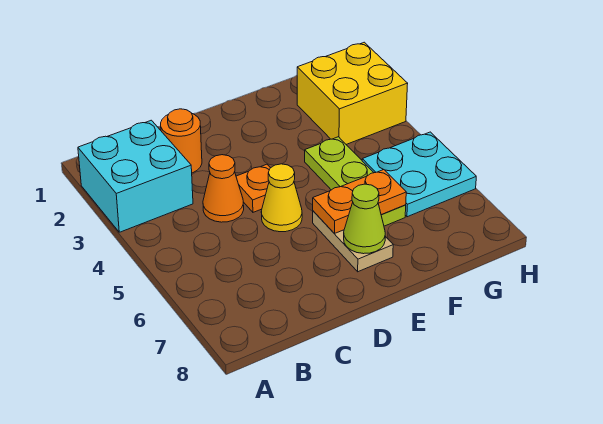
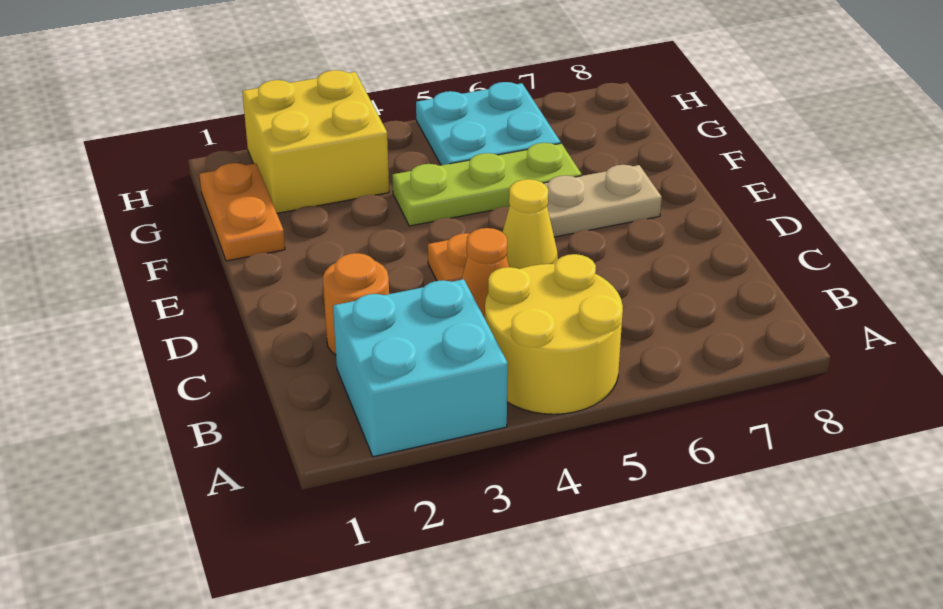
none -> yellow round brick A4:B5 level 1
orange plate E6:F6 level 2 -> orange plate F1:G1 level 1
lime cone E7 level 2 -> none

